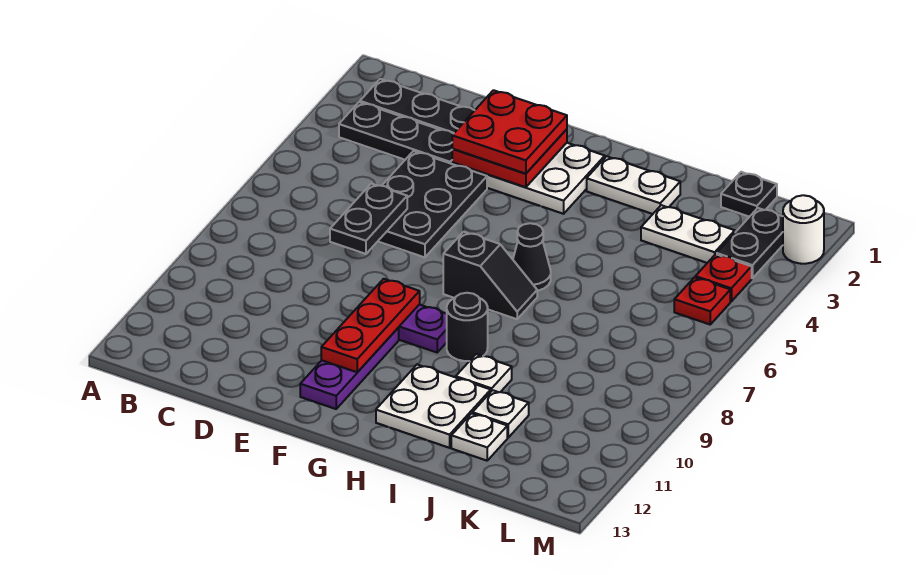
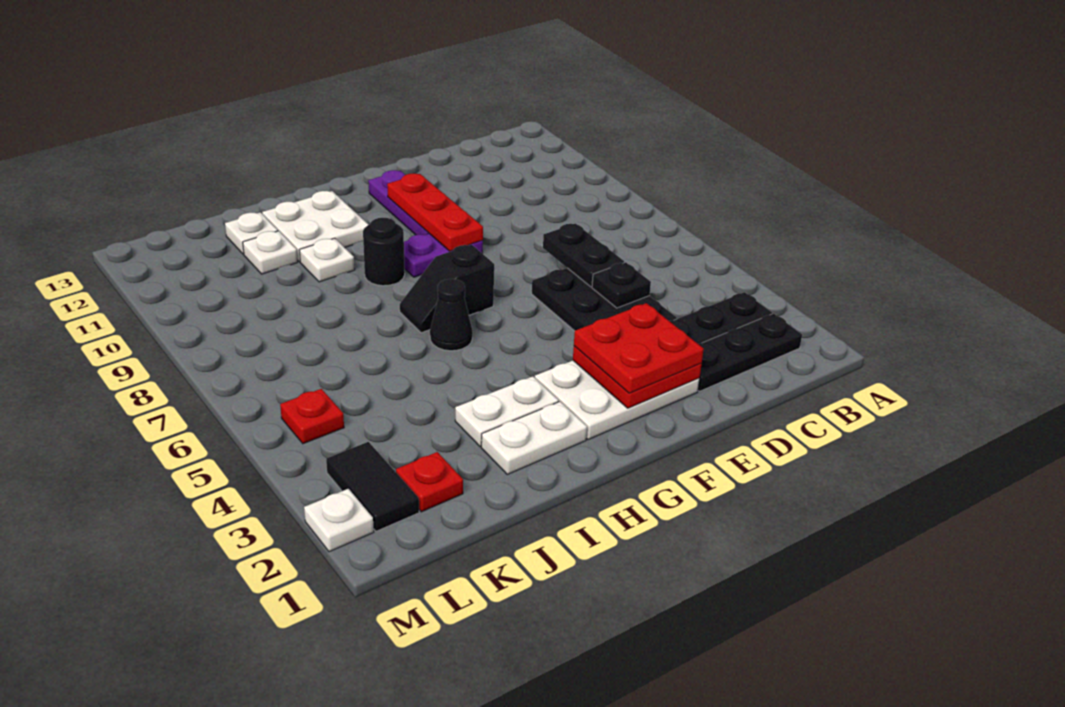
white plate J3:K3 level 1 -> white plate H3:I3 level 1
black plate K1 level 1 -> black plate D5 level 2
black plate L2:L3 level 1 -> black tile L2:L3 level 1
red plate L4 level 1 -> red plate K2 level 1
white round brick M2 level 1 -> white plate M2 level 1

